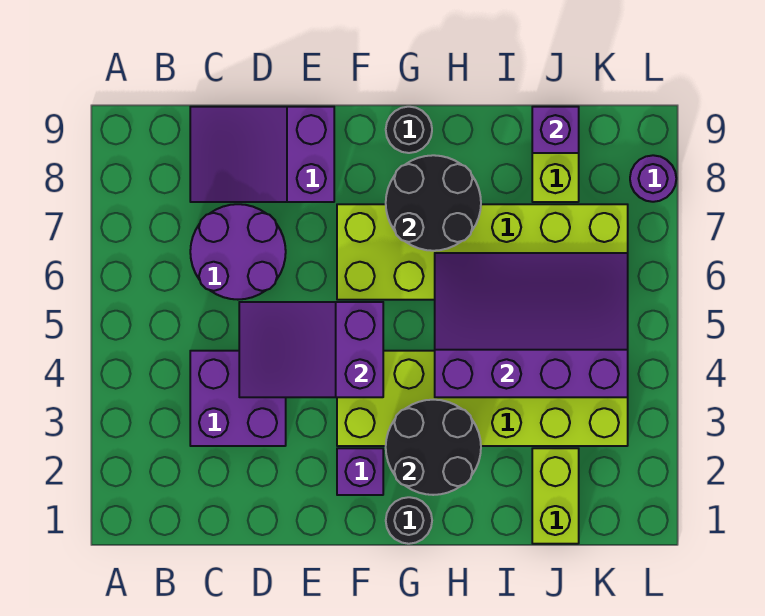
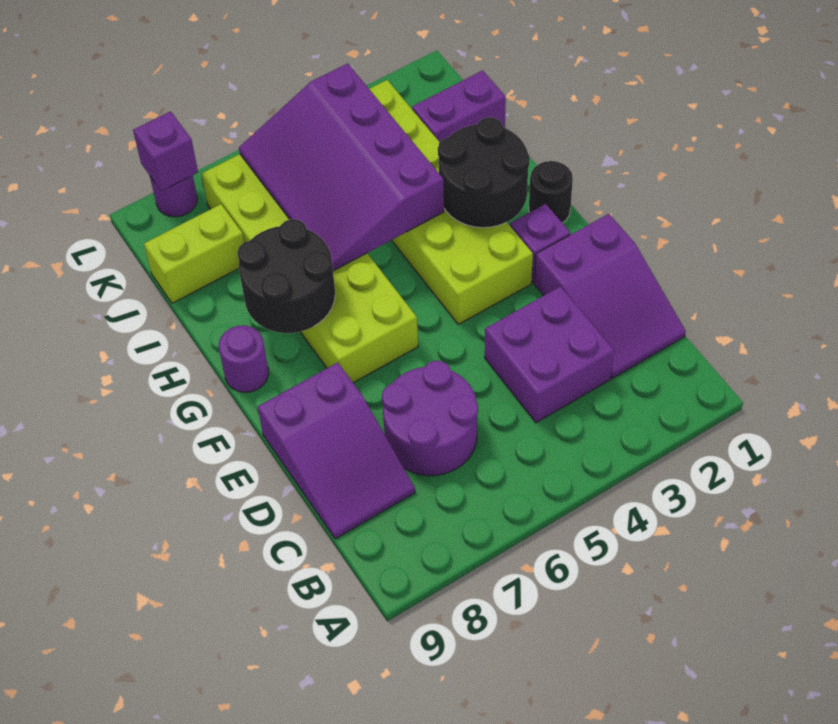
purple slope D4:F5 level 2 top F -> purple slope C1:E2 level 1 top E
black round brick G9 level 1 -> purple round brick G9 level 1
lime brick J1:J2 level 1 -> purple brick J1:J2 level 1
purple brick J9 level 2 -> purple brick L8 level 2

